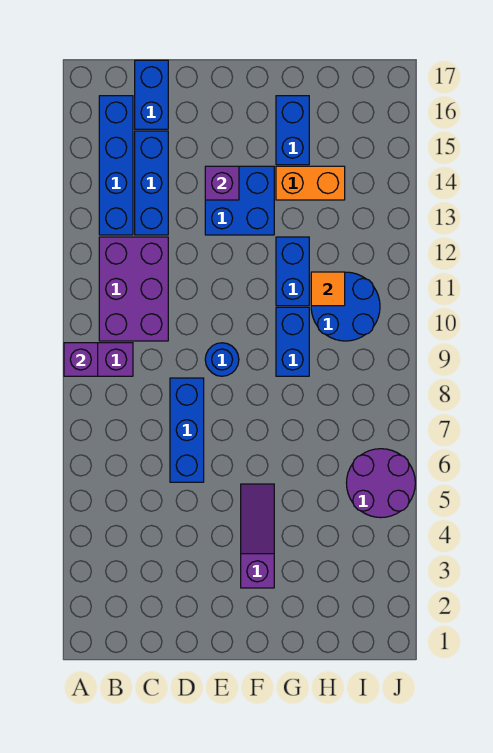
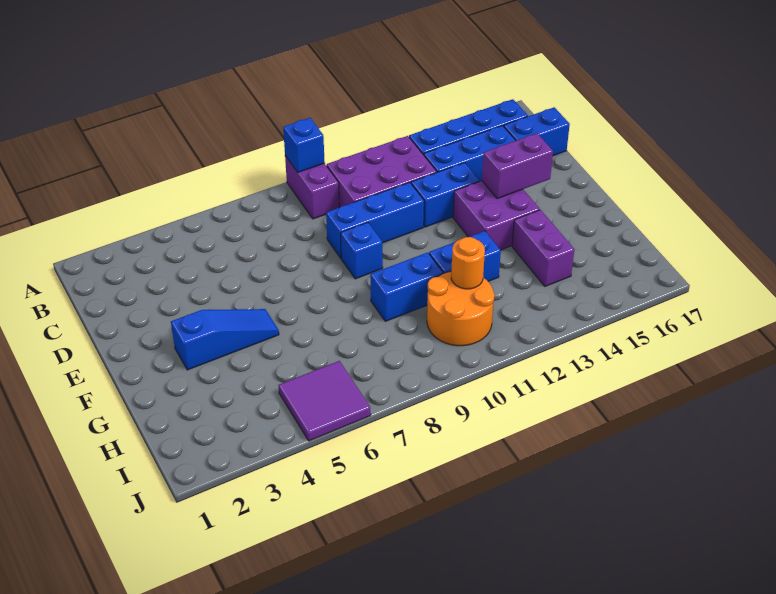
purple brick A9 level 2 -> blue brick A9 level 2
blue brick D6:D8 level 1 -> blue brick D9:D11 level 1
blue round brick E9 level 1 -> blue brick E9 level 1
blue brick E13:F14 level 1 -> purple brick E13:F14 level 1
purple brick E14 level 2 -> purple brick E14:E15 level 2
purple slope F3:F5 level 1 top 3 -> blue slope F3:F5 level 1 top 3
orange brick G14:H14 level 1 -> purple brick G14:H14 level 1
blue brick G15:G16 level 1 -> blue brick D12:D13 level 1
blue round brick H10:I11 level 1 -> orange round brick H10:I11 level 1
orange tile H11 level 2 -> orange round brick H11 level 2
purple round brick I5:J6 level 1 -> purple tile I5:J6 level 1

